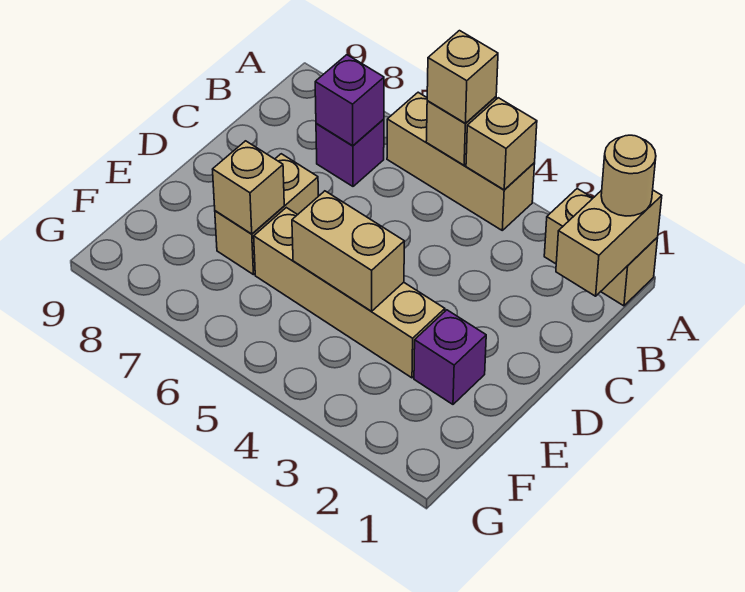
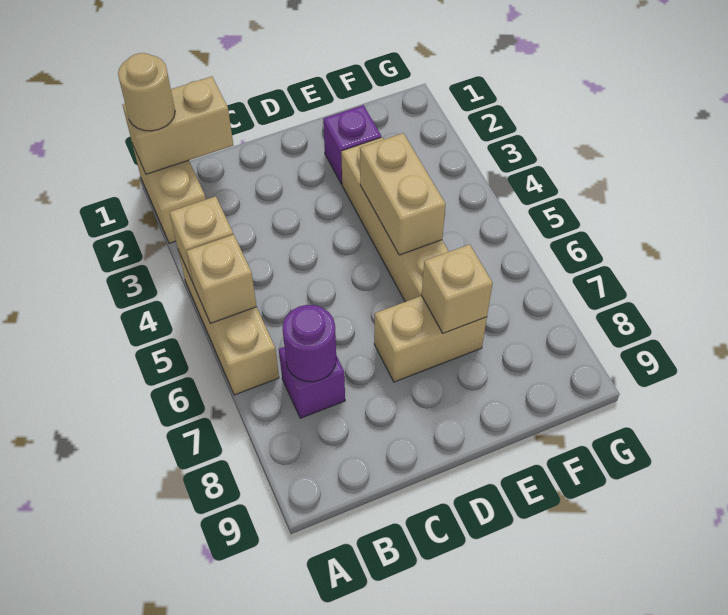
tan brick A5 level 3 -> none
purple brick B7 level 2 -> purple round brick B7 level 2

